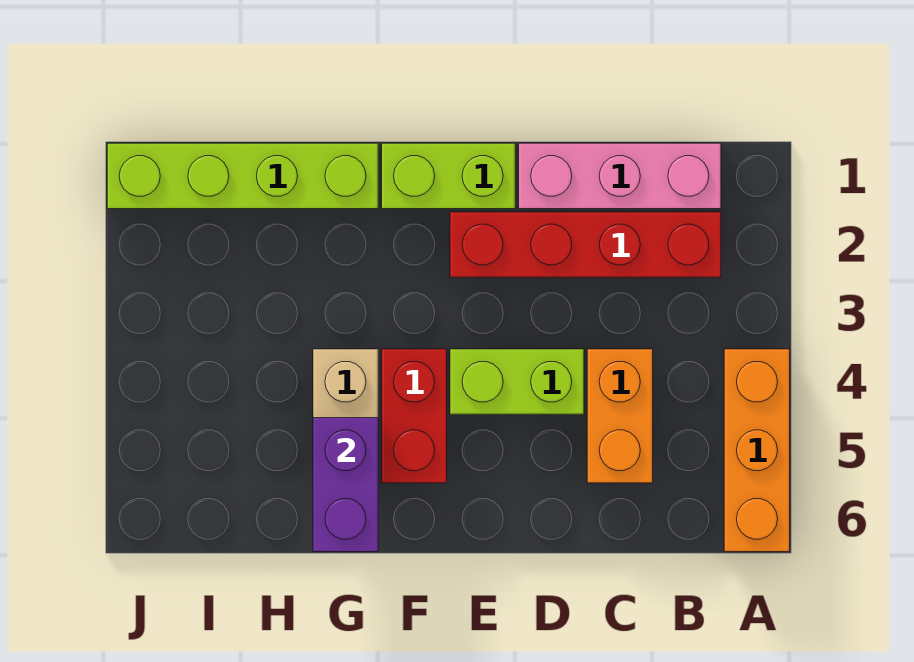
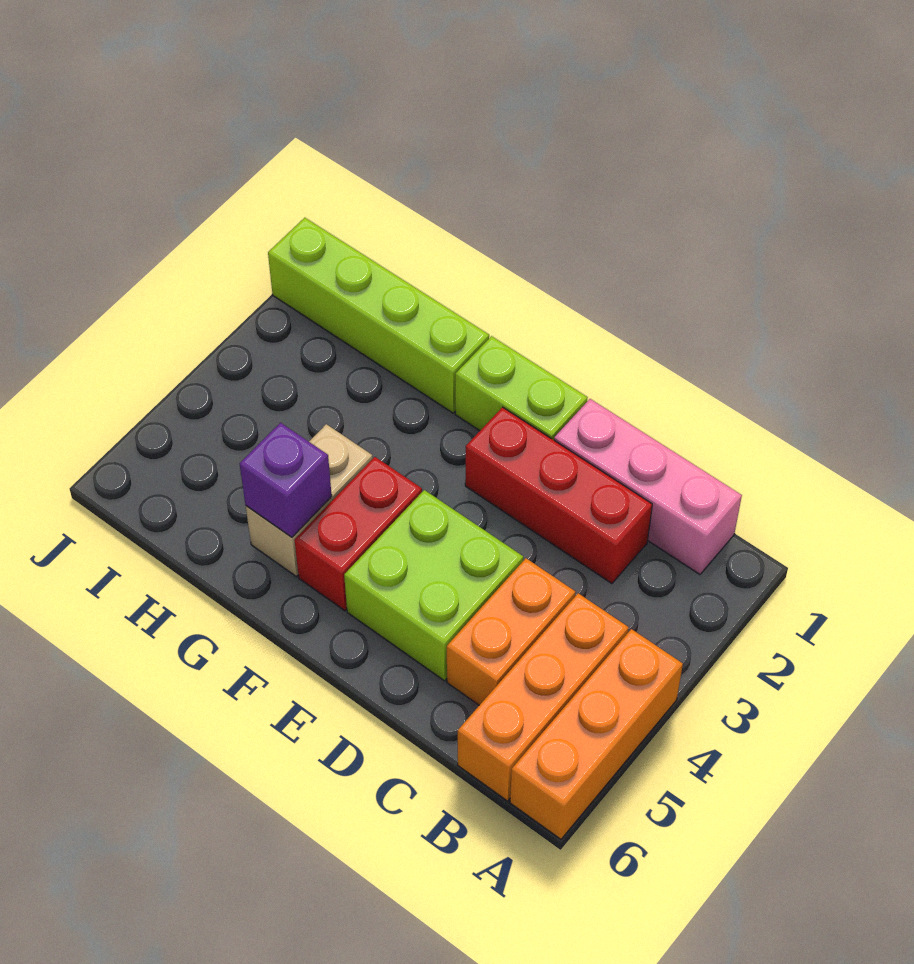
red brick B2:E2 level 1 -> red brick C2:E2 level 1
none -> orange brick B4:B6 level 1
lime brick D4:E4 level 1 -> lime brick D4:E5 level 1
purple brick G5:G6 level 2 -> purple brick G5 level 2

